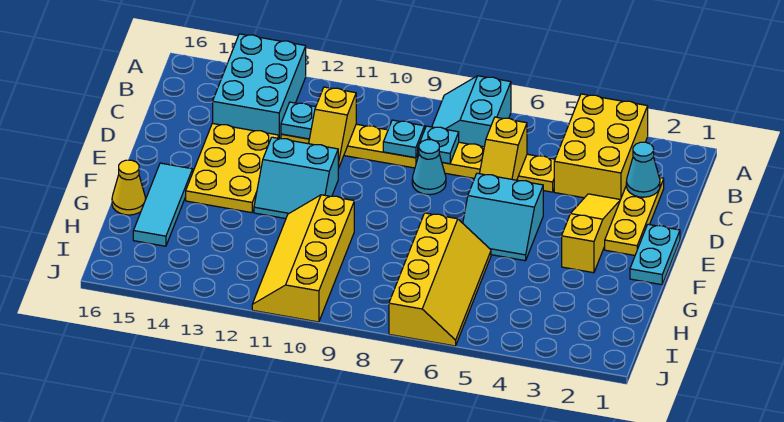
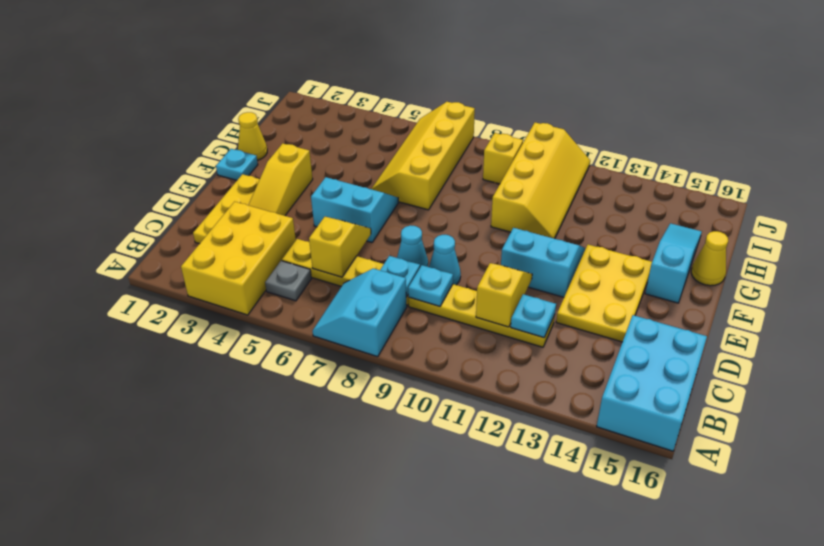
cyan slope A7:B8 level 1 top 7 -> cyan slope A7:B8 level 1 top 8
cyan brick A13:C14 level 1 -> cyan brick A15:C16 level 1
none -> grey plate B5 level 1
cyan cone C2 level 2 -> cyan cone D9 level 1
cyan plate E1:F1 level 1 -> cyan plate F1 level 1
cyan tile F15:H15 level 1 -> cyan slope F15:H15 level 1 top F
none -> yellow cone G1 level 1
none -> yellow brick I9 level 1

